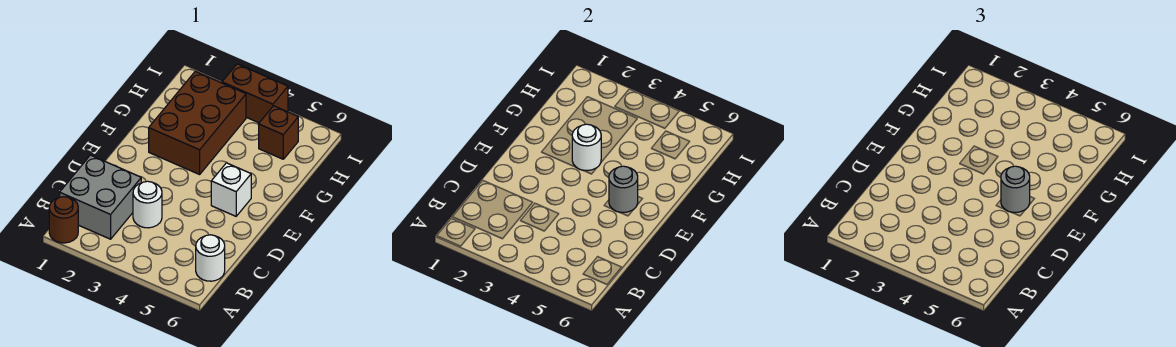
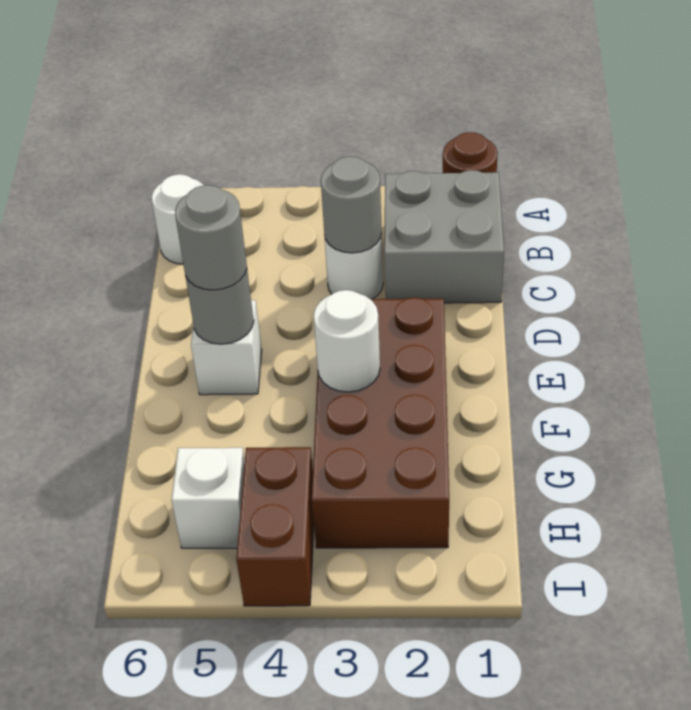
none -> grey round brick C3 level 2
brown brick F2:H3 level 1 -> brown brick E2:H3 level 1
brown brick H5 level 1 -> white brick H5 level 1
brown brick I3:I4 level 1 -> brown brick H4:I4 level 1

